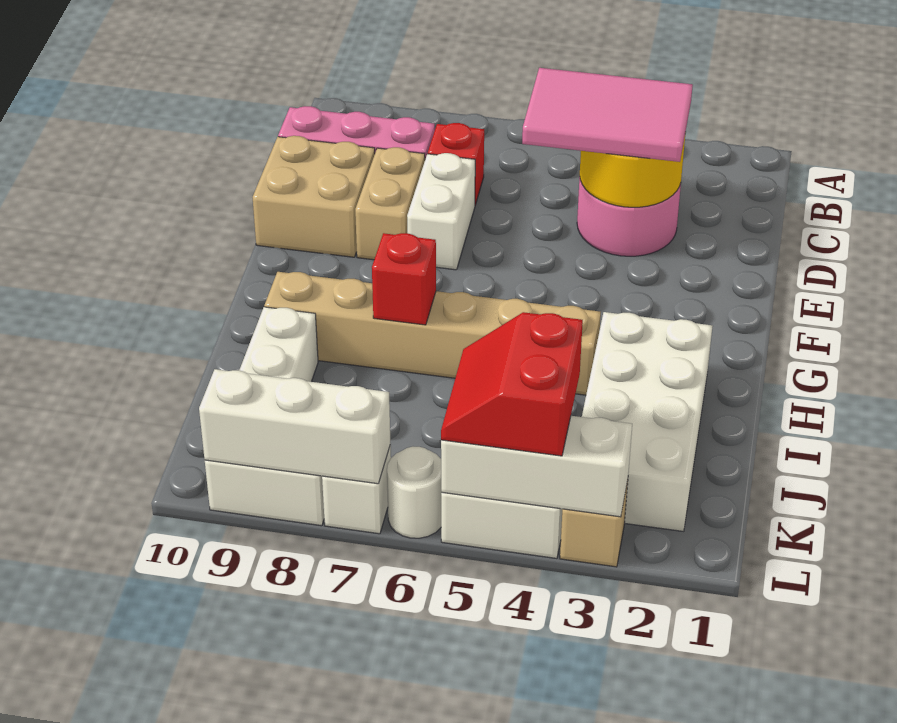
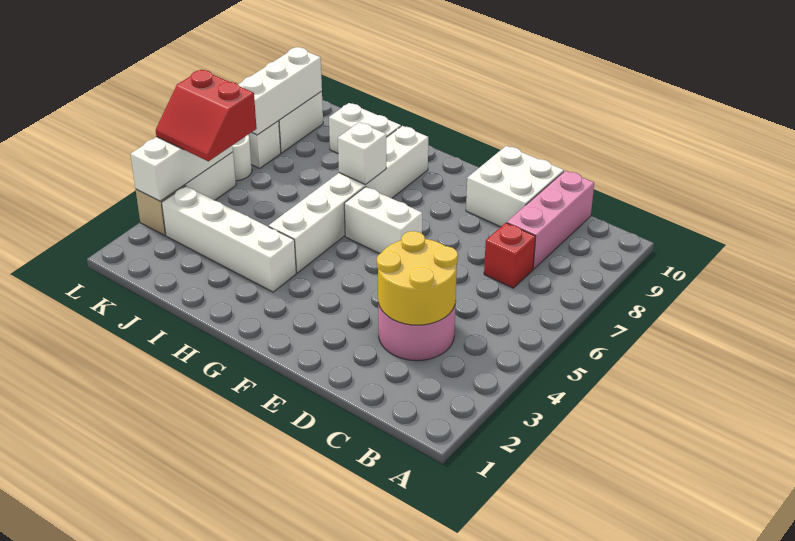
pink tile C3:D5 level 3 -> none
white brick D7:E7 level 1 -> white brick F6:G6 level 1
tan brick D8:E8 level 1 -> none
tan brick D9:E10 level 1 -> white brick D9:E10 level 1
white brick H2:K3 level 1 -> white brick H3:K3 level 1
tan brick H4:H9 level 1 -> white brick H4:H9 level 1
red brick H7 level 2 -> white brick H7 level 2
red slope K4:L5 level 3 top 4 -> red slope K4:L5 level 3 top 5

